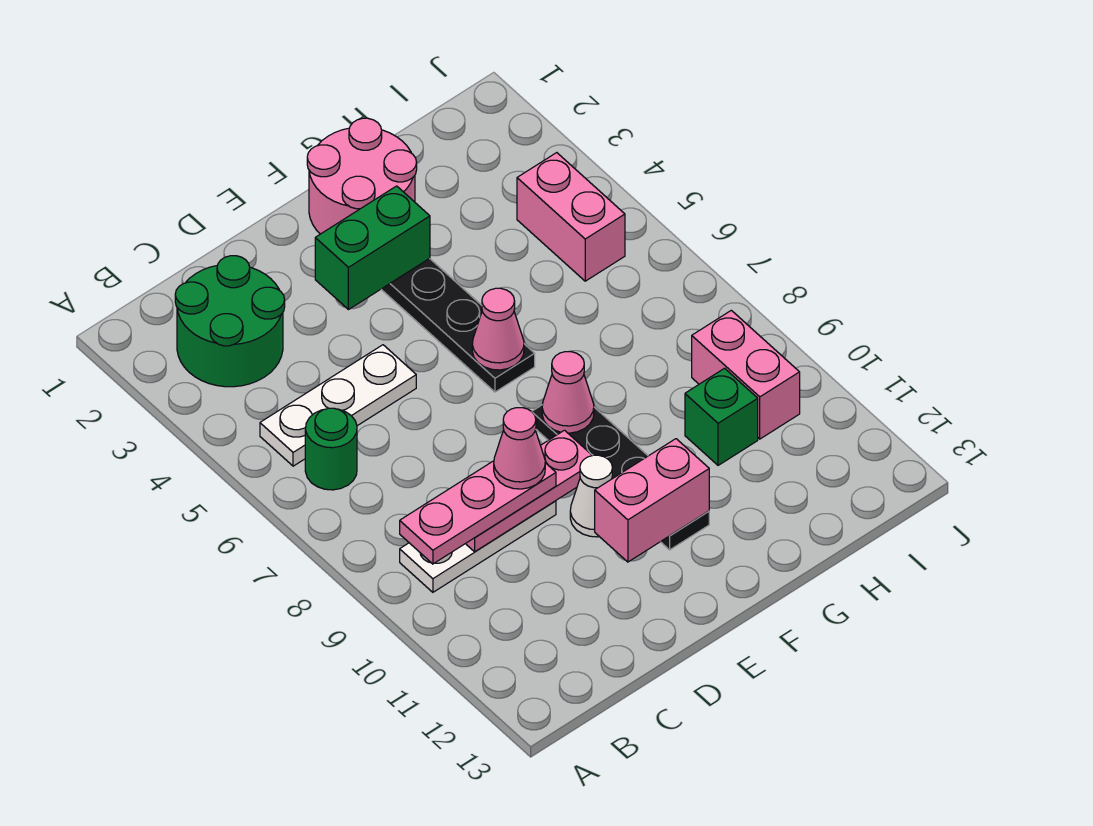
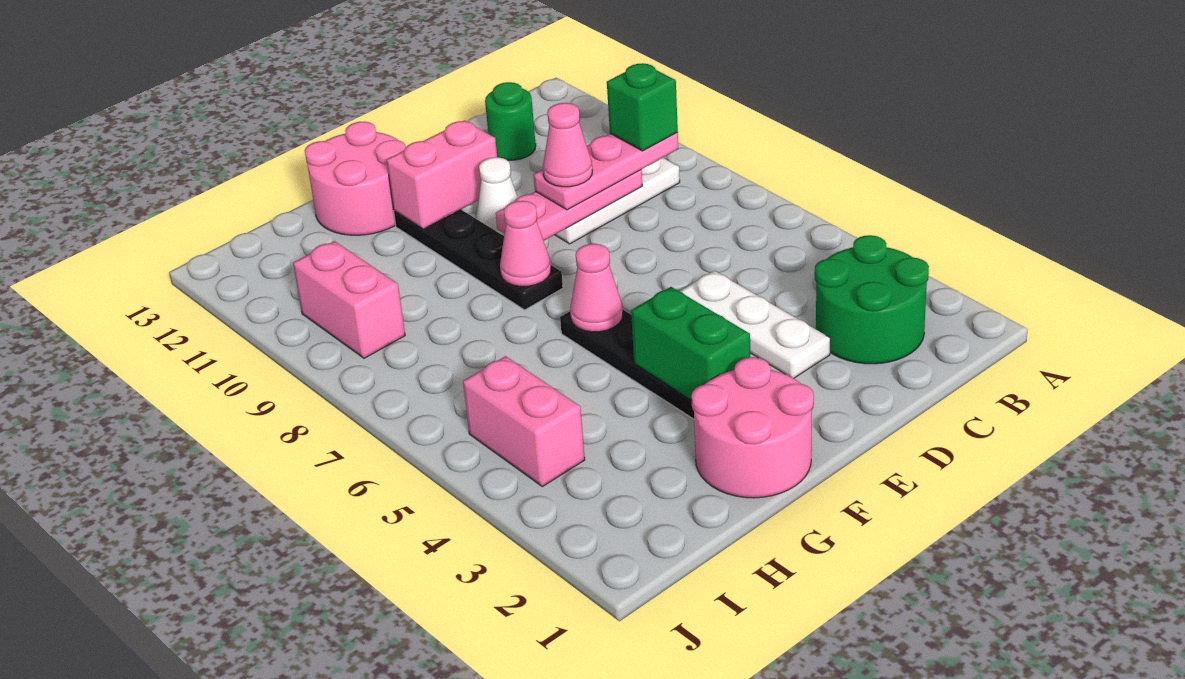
white plate B5:D5 level 1 -> white plate D3:D5 level 1
green round brick B6 level 1 -> green round brick C12 level 1
green brick E3:F3 level 2 -> green brick F3:F4 level 2
none -> pink round brick F12:G13 level 1
green brick H10 level 1 -> green brick B9 level 4

